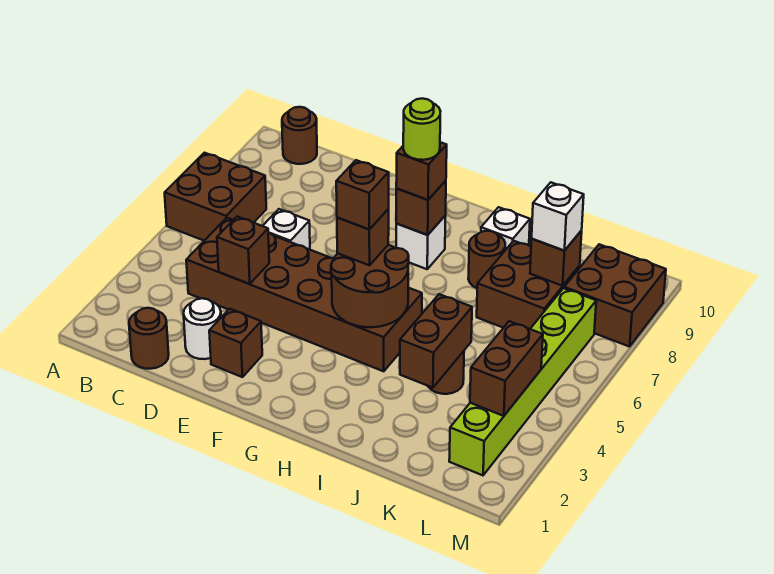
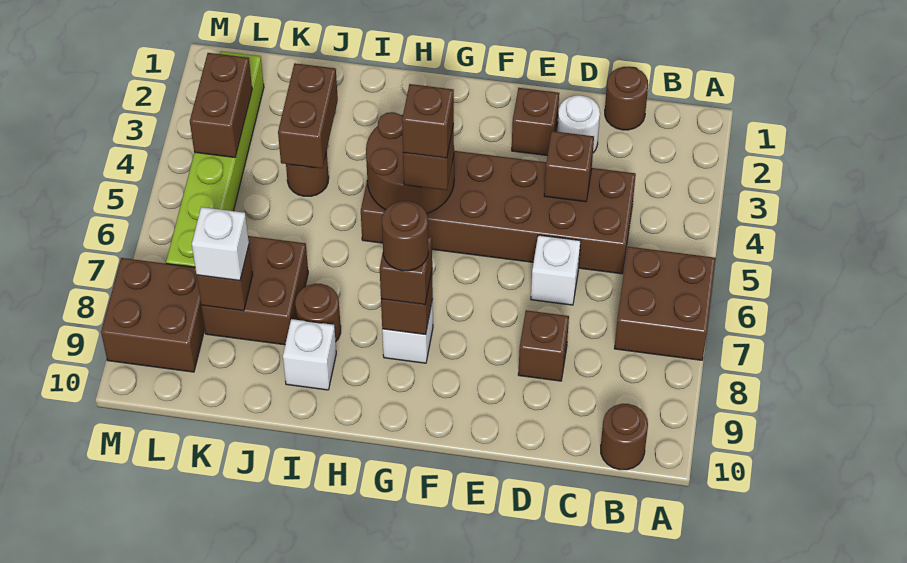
none -> brown brick D8 level 1
lime round brick G8 level 4 -> brown round brick G8 level 4

